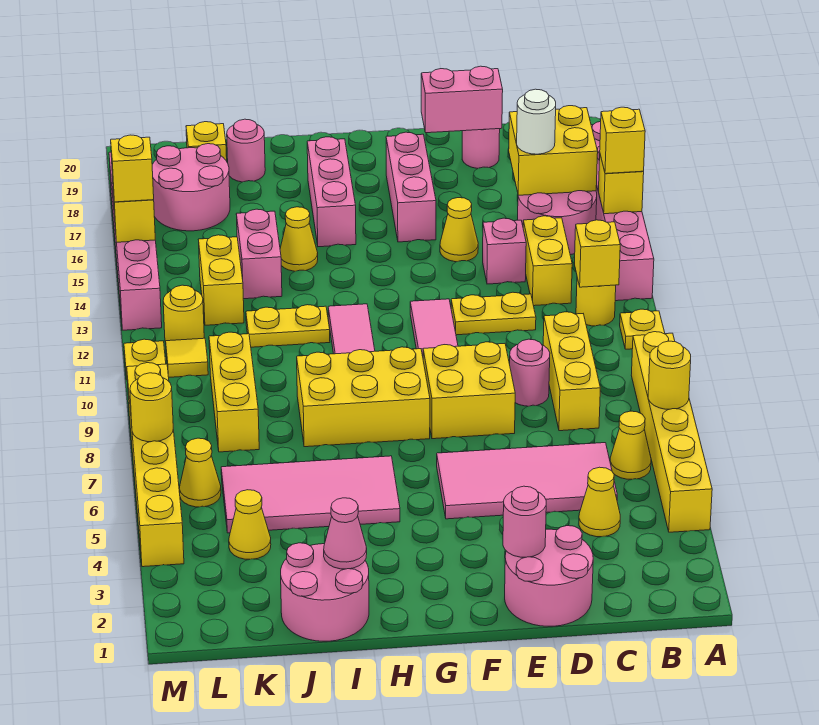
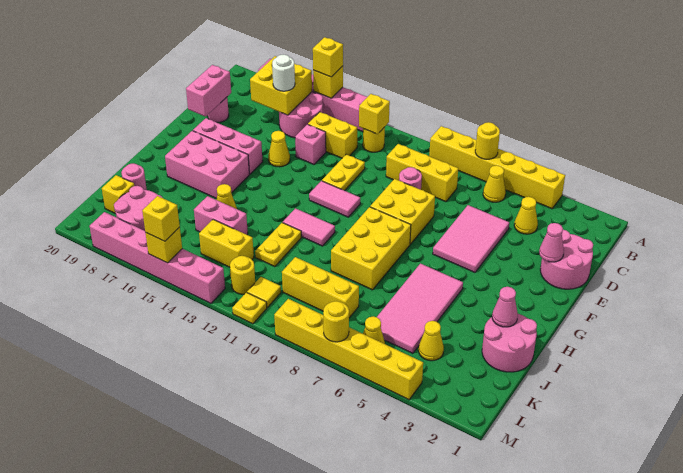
yellow plate A11 level 1 -> none
pink tile C5:F6 level 1 -> pink tile D5:F6 level 1
pink round brick E2 level 2 -> pink cone E2 level 2
pink brick H16:H18 level 1 -> pink brick G16:H18 level 1

